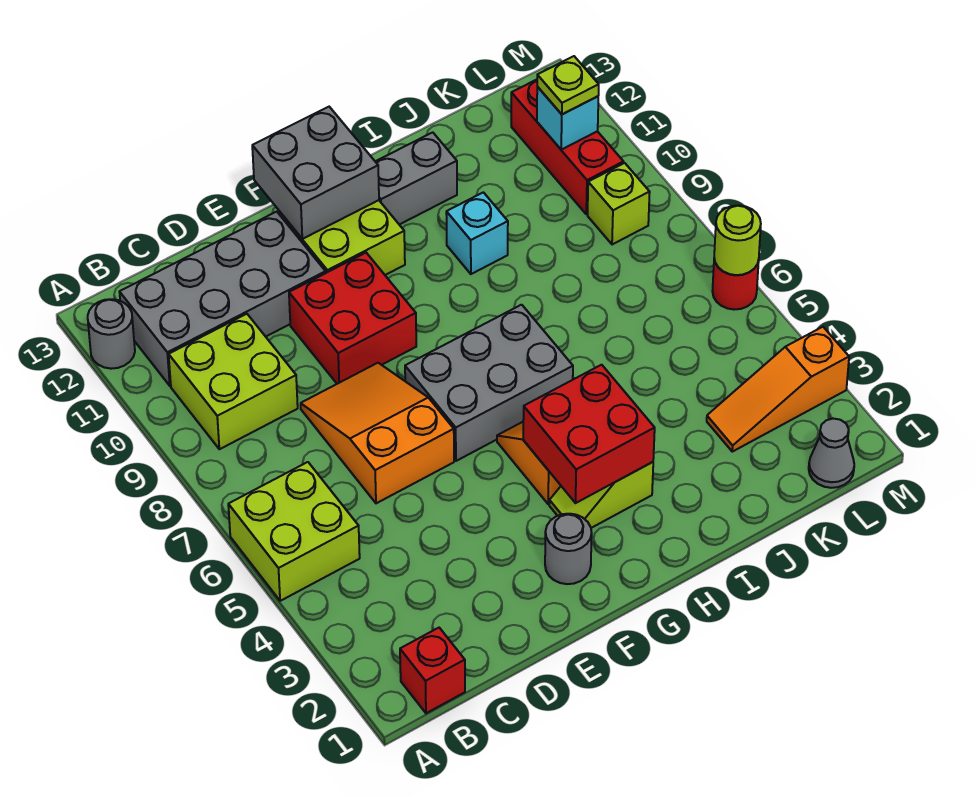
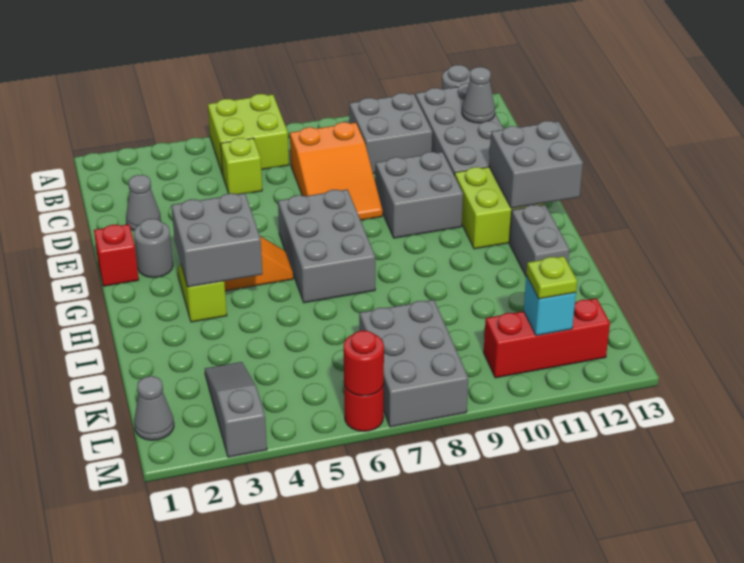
red brick B1 level 1 -> red brick F1 level 1
lime brick B9:C10 level 1 -> grey brick B9:C10 level 1
none -> grey cone C12 level 2
none -> grey cone D2 level 1
orange slope D6:E8 level 1 top 6 -> orange slope C7:E8 level 1 top C
red brick E9:F10 level 1 -> grey brick E9:F10 level 1
red brick G3:H4 level 2 -> grey brick G3:H4 level 2
cyan brick I10 level 1 -> none
orange slope K3:M3 level 1 top M -> grey slope K3:M3 level 1 top M
none -> grey brick K7:M8 level 1
lime brick L9 level 1 -> lime brick C5 level 1
lime round brick M6 level 2 -> red round brick M6 level 2

